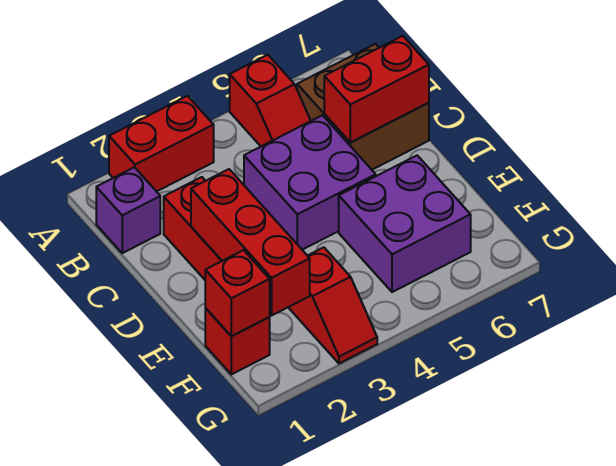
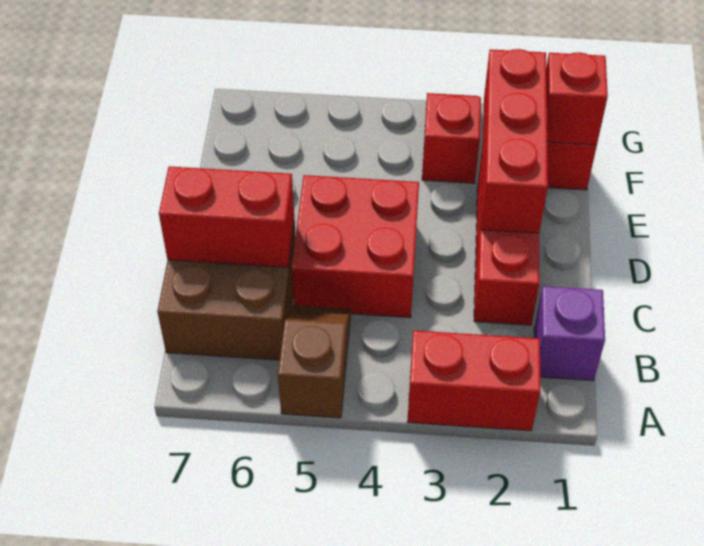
red slope A5:B5 level 1 top A -> brown slope A5:B5 level 1 top A
purple brick C4:D5 level 1 -> red brick C4:D5 level 1
purple brick E5:F6 level 1 -> none

